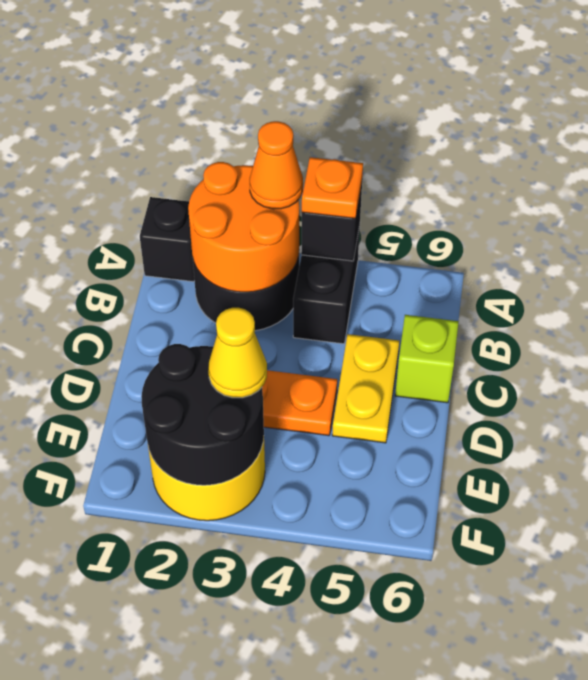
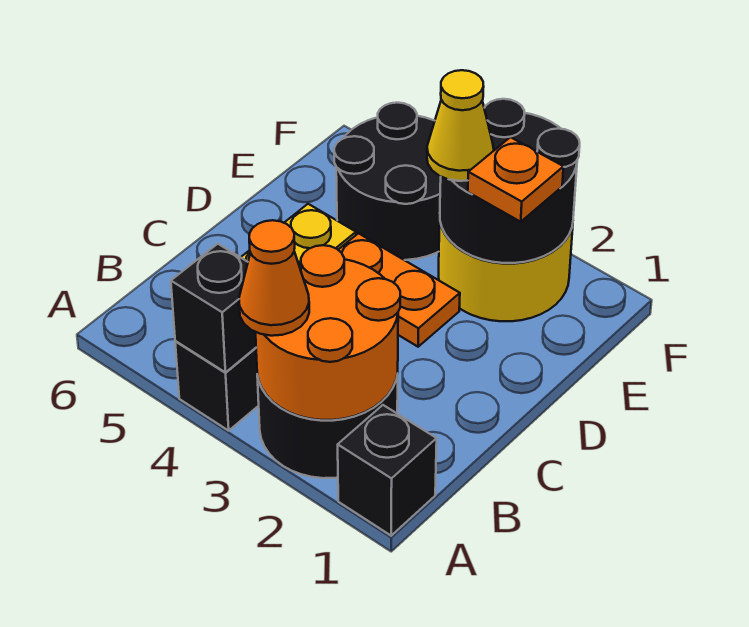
orange plate A4 level 3 -> orange plate E2 level 3
lime brick C6 level 1 -> none
none -> black round brick E4:F5 level 1

